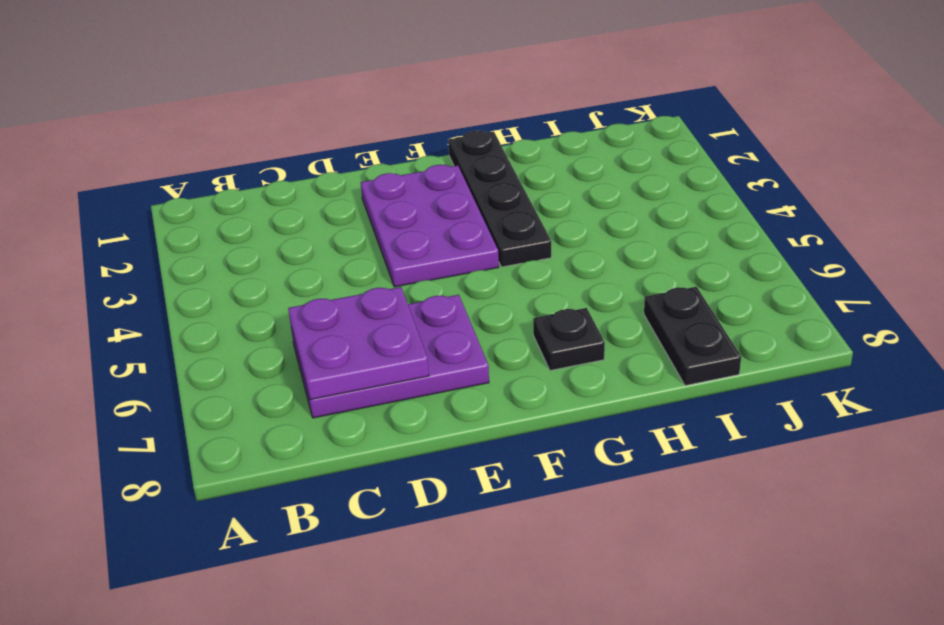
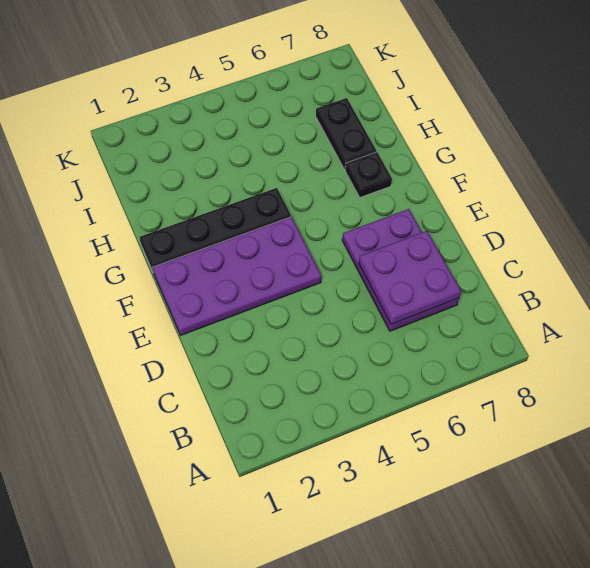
purple plate E2:F4 level 1 -> purple plate E1:F4 level 1
black plate I7:I8 level 1 -> black plate H7:I7 level 1

